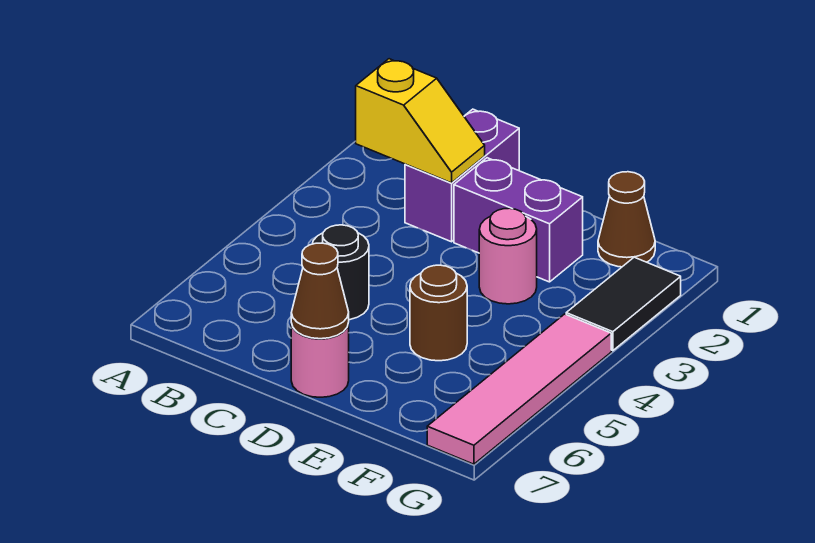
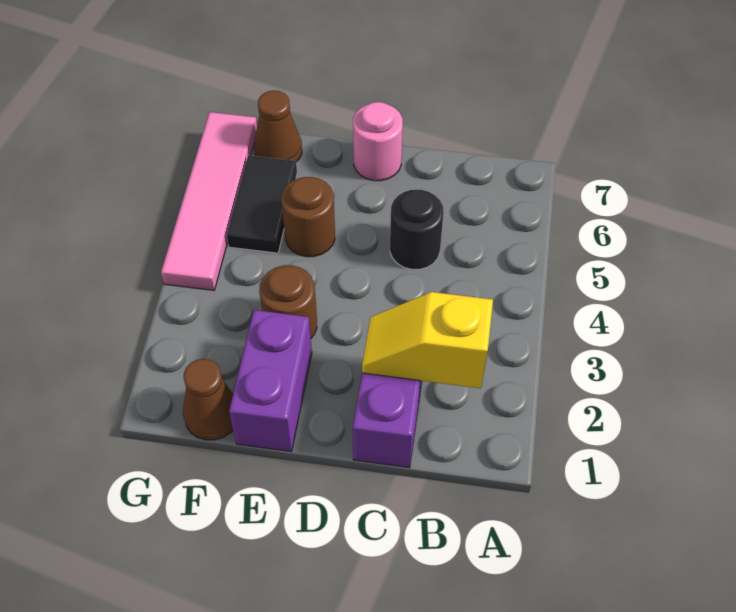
purple brick D2:E2 level 1 -> purple brick E1:E2 level 1
brown cone D7 level 2 -> brown cone F7 level 1
pink round brick E3 level 1 -> brown round brick E3 level 1
black tile G2:G3 level 1 -> black tile F5:F6 level 1

